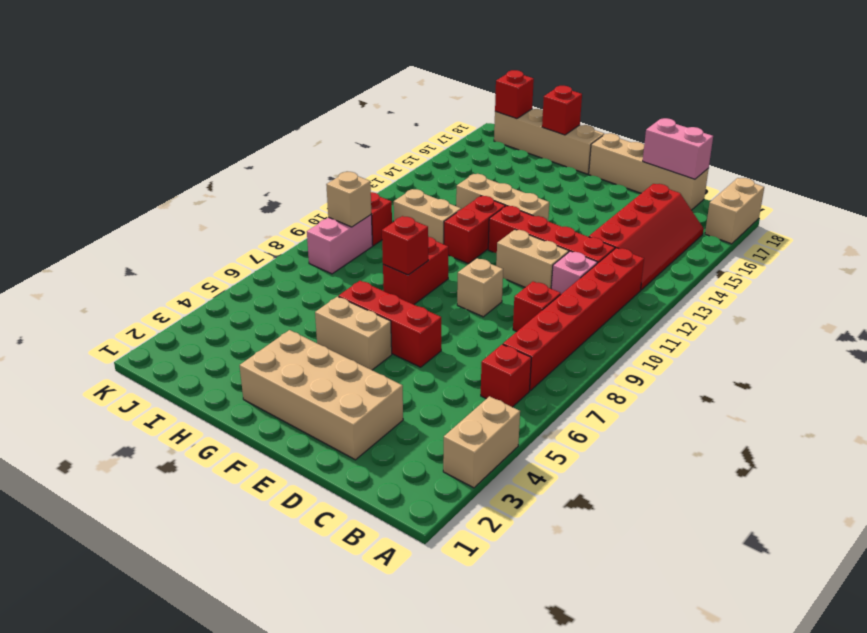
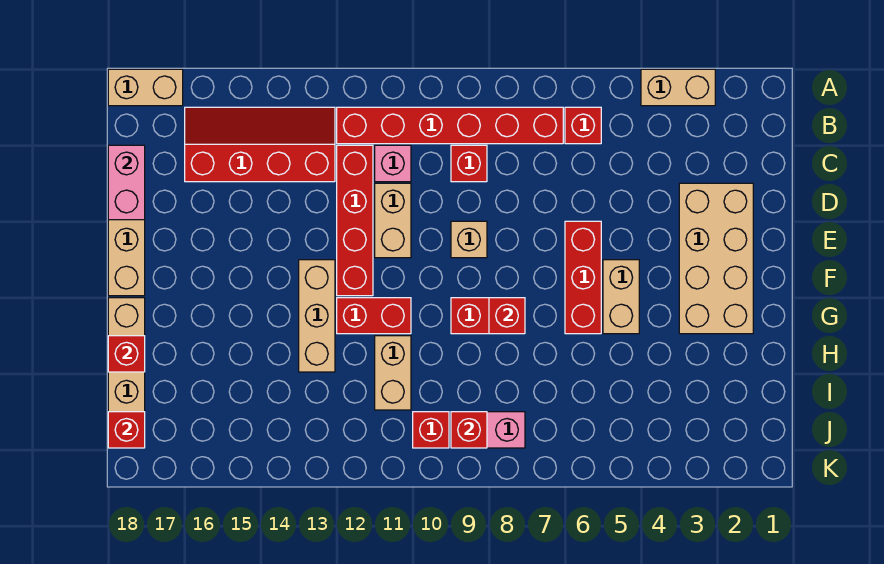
tan brick J9 level 2 -> red brick J9 level 2

